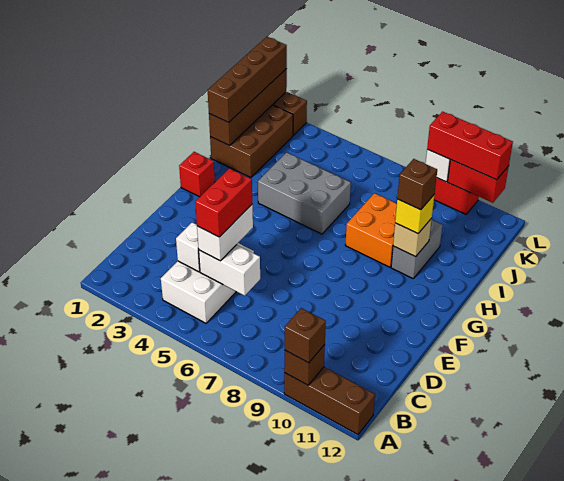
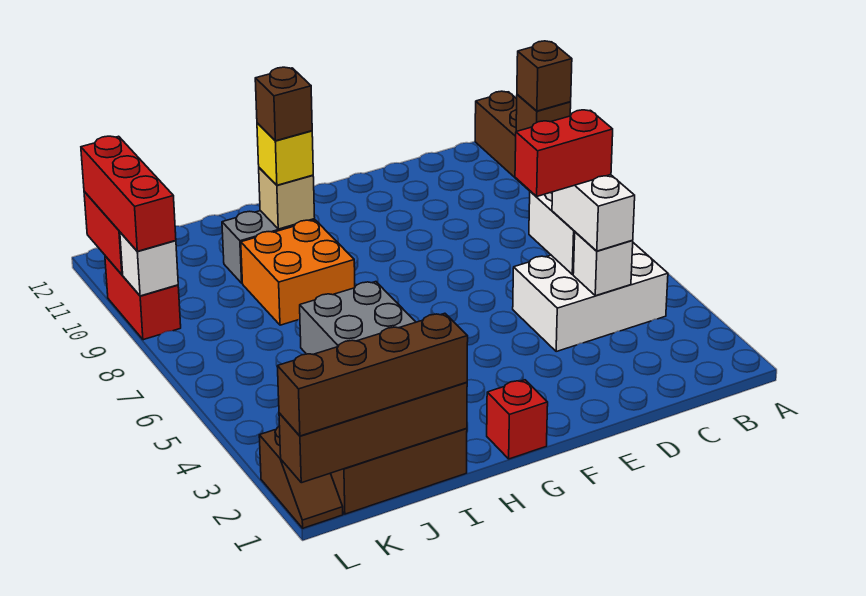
white brick C5:D5 level 3 -> white brick C4:C5 level 3

